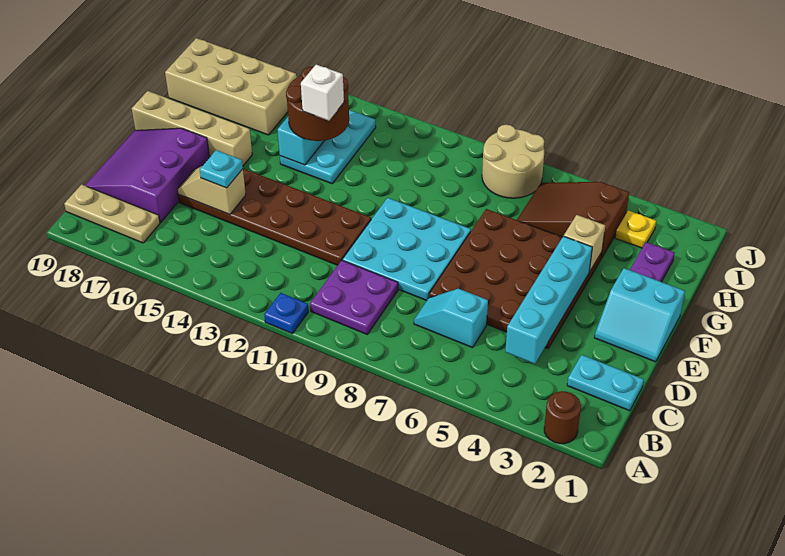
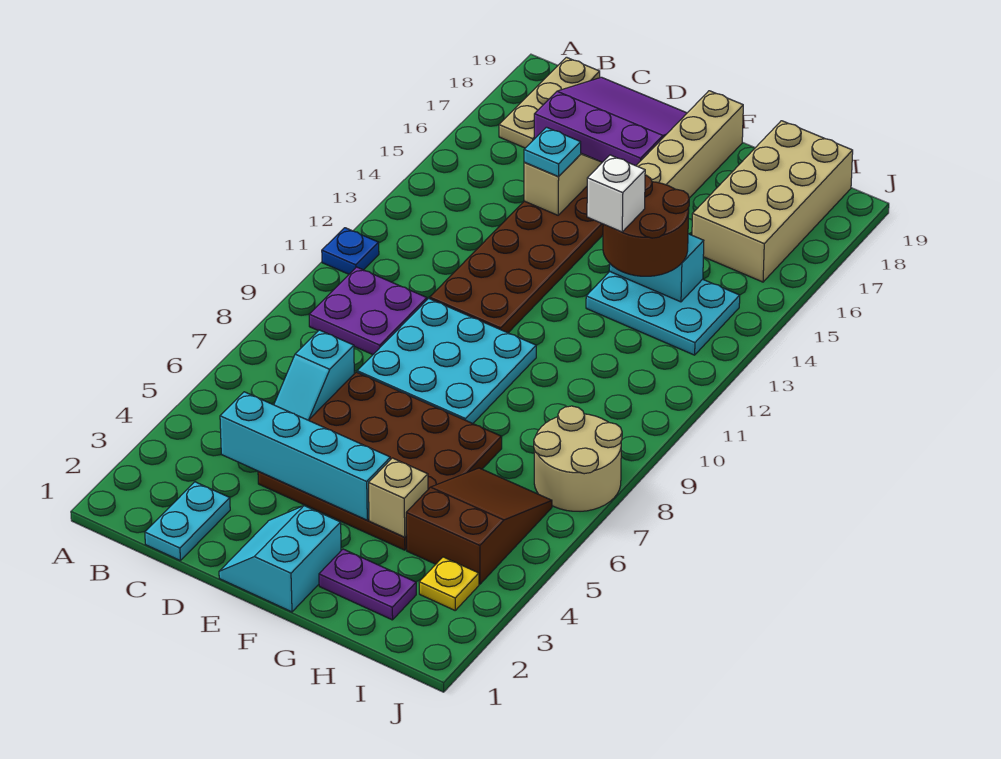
brown round brick A2 level 1 -> none
cyan slope C6:C7 level 1 top 6 -> cyan slope C6:C7 level 1 top 7

